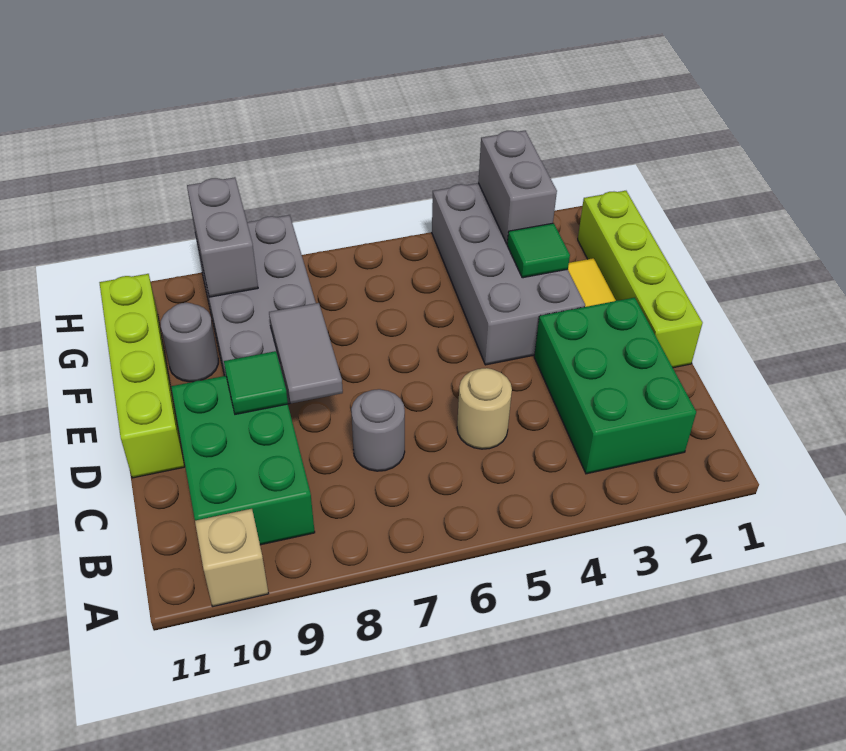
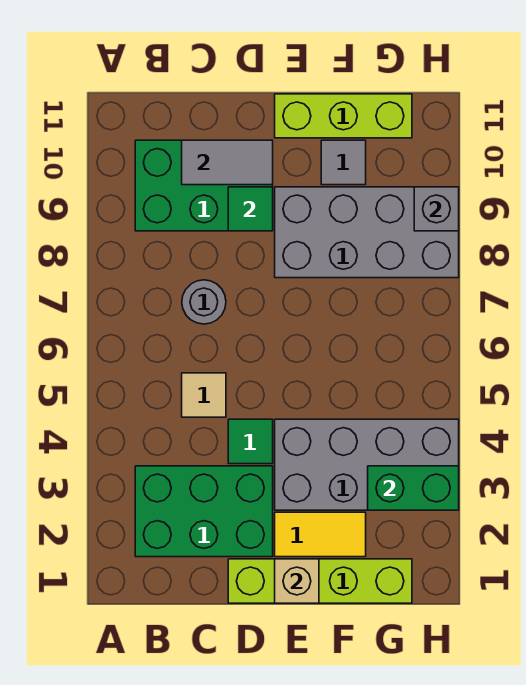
tan brick A10 level 1 -> tan brick E1 level 2
tan round brick C5 level 1 -> tan tile C5 level 1
grey tile D8:E8 level 2 -> grey tile C10:D10 level 2
lime brick D11:G11 level 1 -> lime brick E11:G11 level 1
green tile F3 level 2 -> green tile D4 level 1
grey round brick F10 level 1 -> grey tile F10 level 1
grey brick G3:H3 level 2 -> green brick G3:H3 level 2
grey brick G9:H9 level 2 -> grey brick H9 level 2

